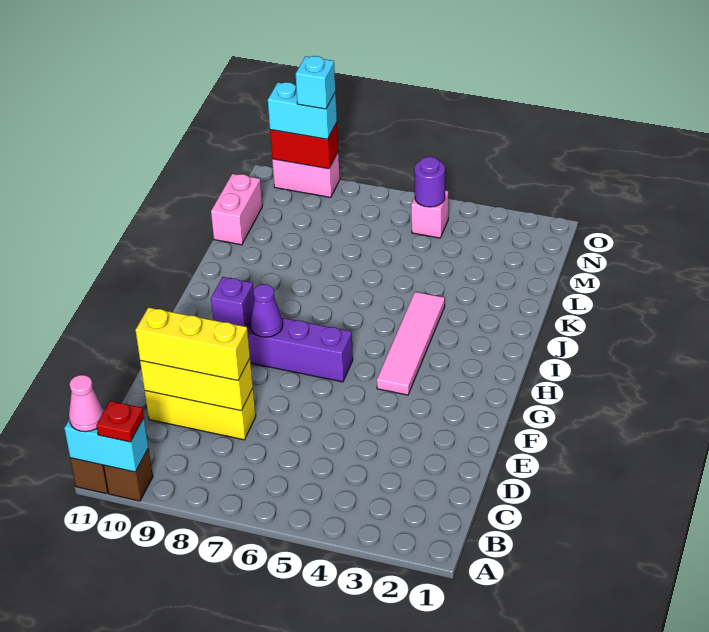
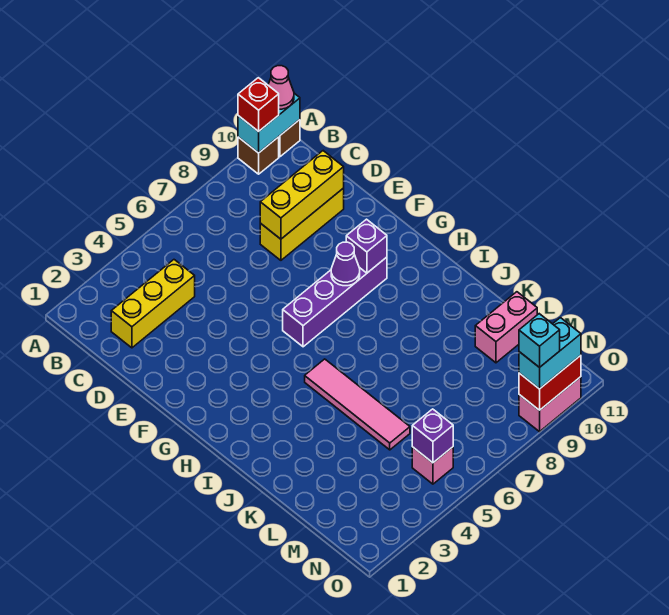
red plate A10 level 3 -> red brick A10 level 3
yellow brick D8:D10 level 3 -> yellow brick C2:C4 level 1
pink tile G4:J4 level 1 -> pink tile I5:L5 level 1
pink brick L11:M11 level 1 -> pink brick L10:L11 level 1
purple round brick N5 level 2 -> purple brick N5 level 2

